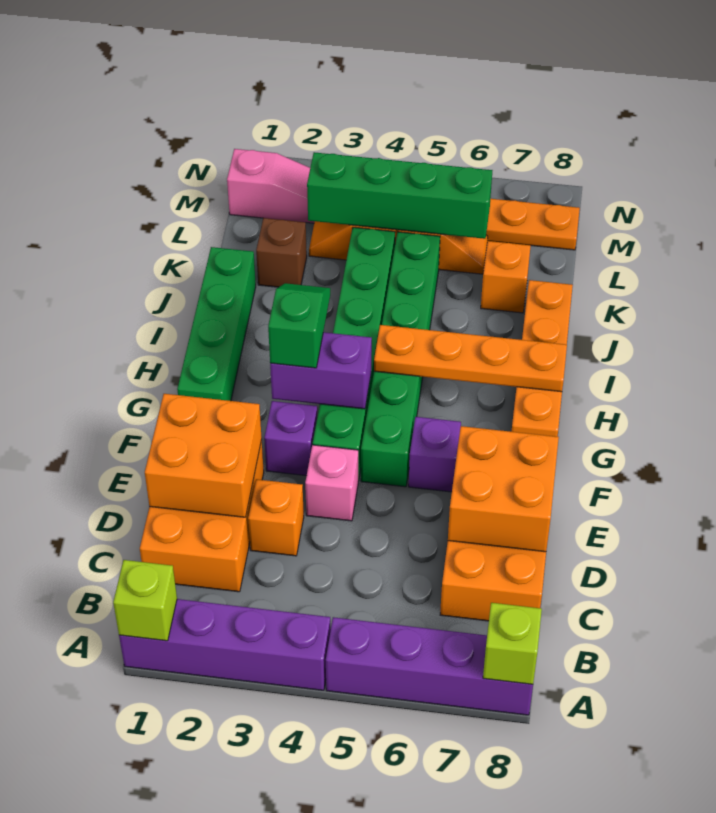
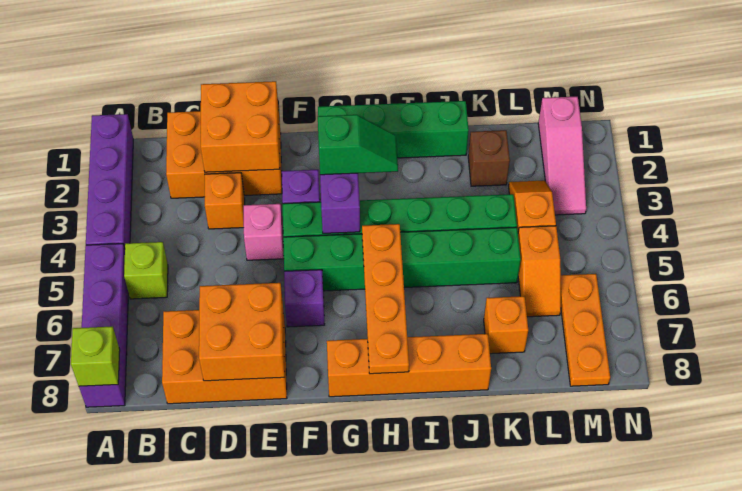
lime brick A1 level 2 -> lime brick B5 level 1
green brick L3:L6 level 2 -> none

